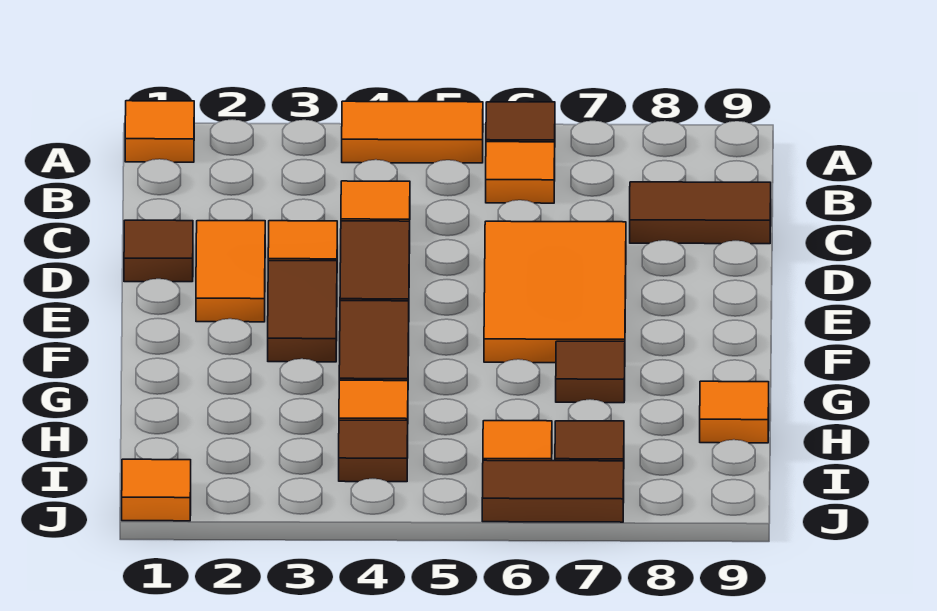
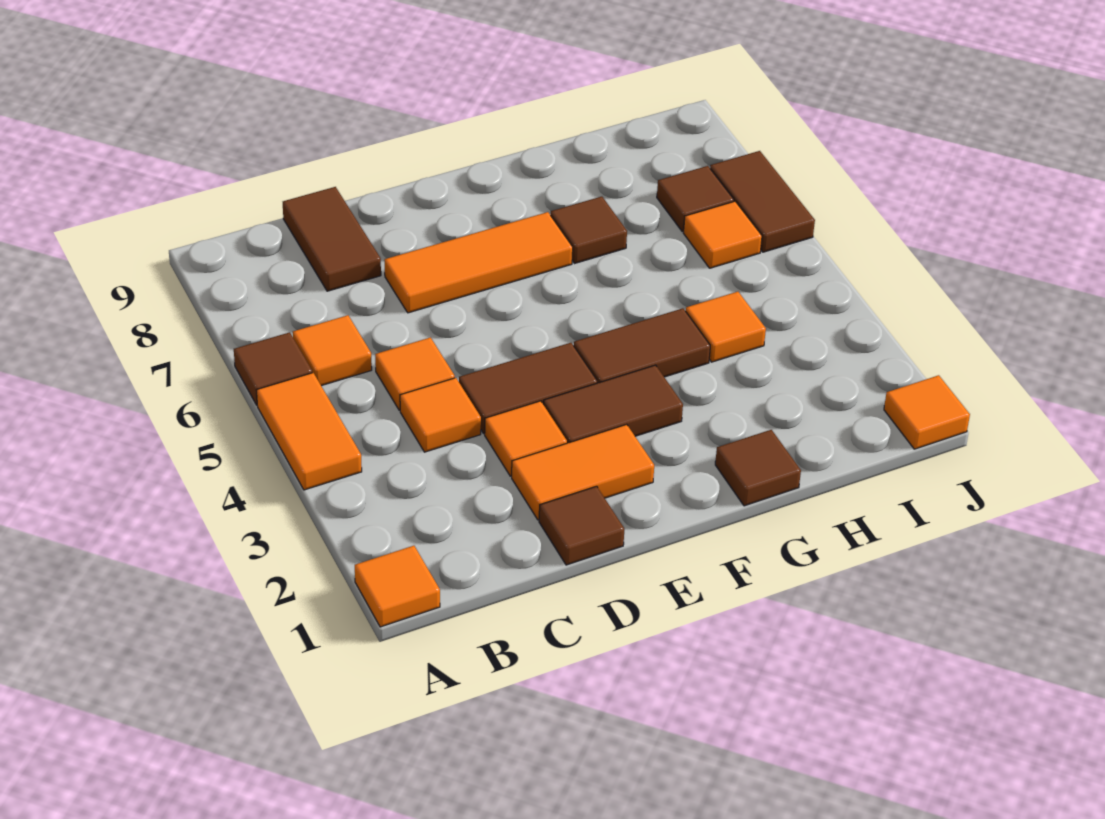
orange tile D6:F7 level 1 -> orange tile D7:F7 level 1
orange tile H9 level 1 -> orange tile C5 level 1
brown tile I4 level 1 -> brown tile G1 level 1

